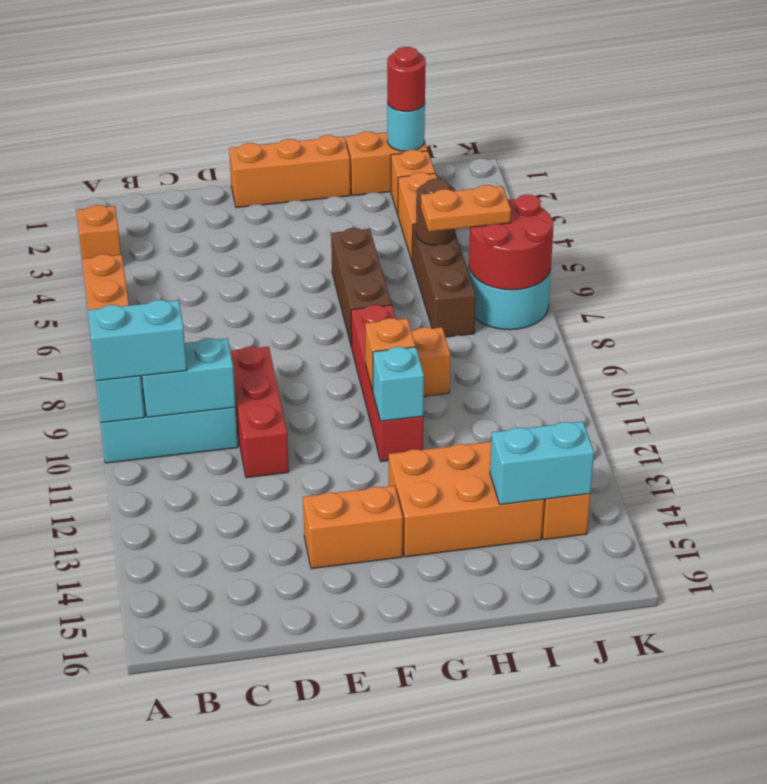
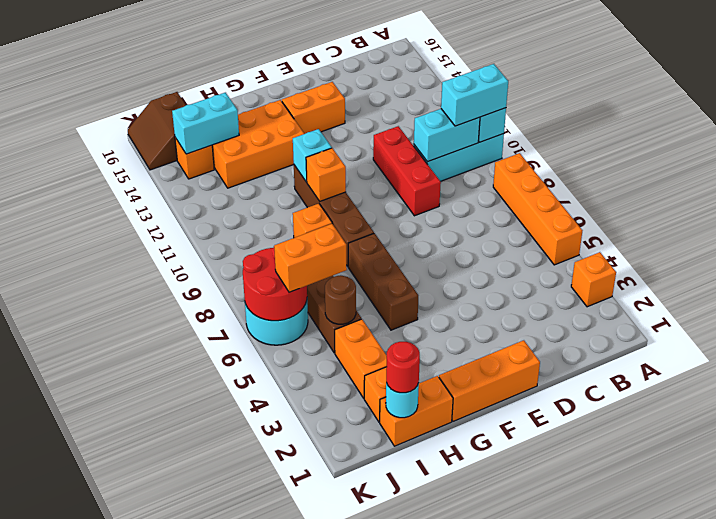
red brick G8:G11 level 1 -> brown brick G8:G11 level 1
orange plate I6:J6 level 3 -> orange brick I6:J6 level 3
none -> brown slope J15:K16 level 1 top J

